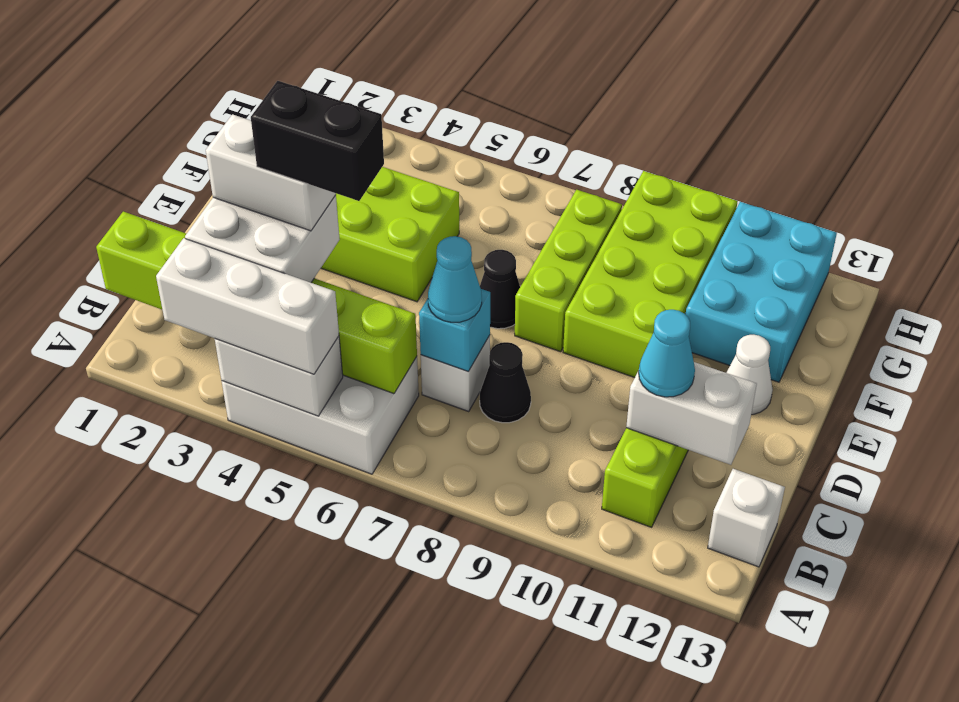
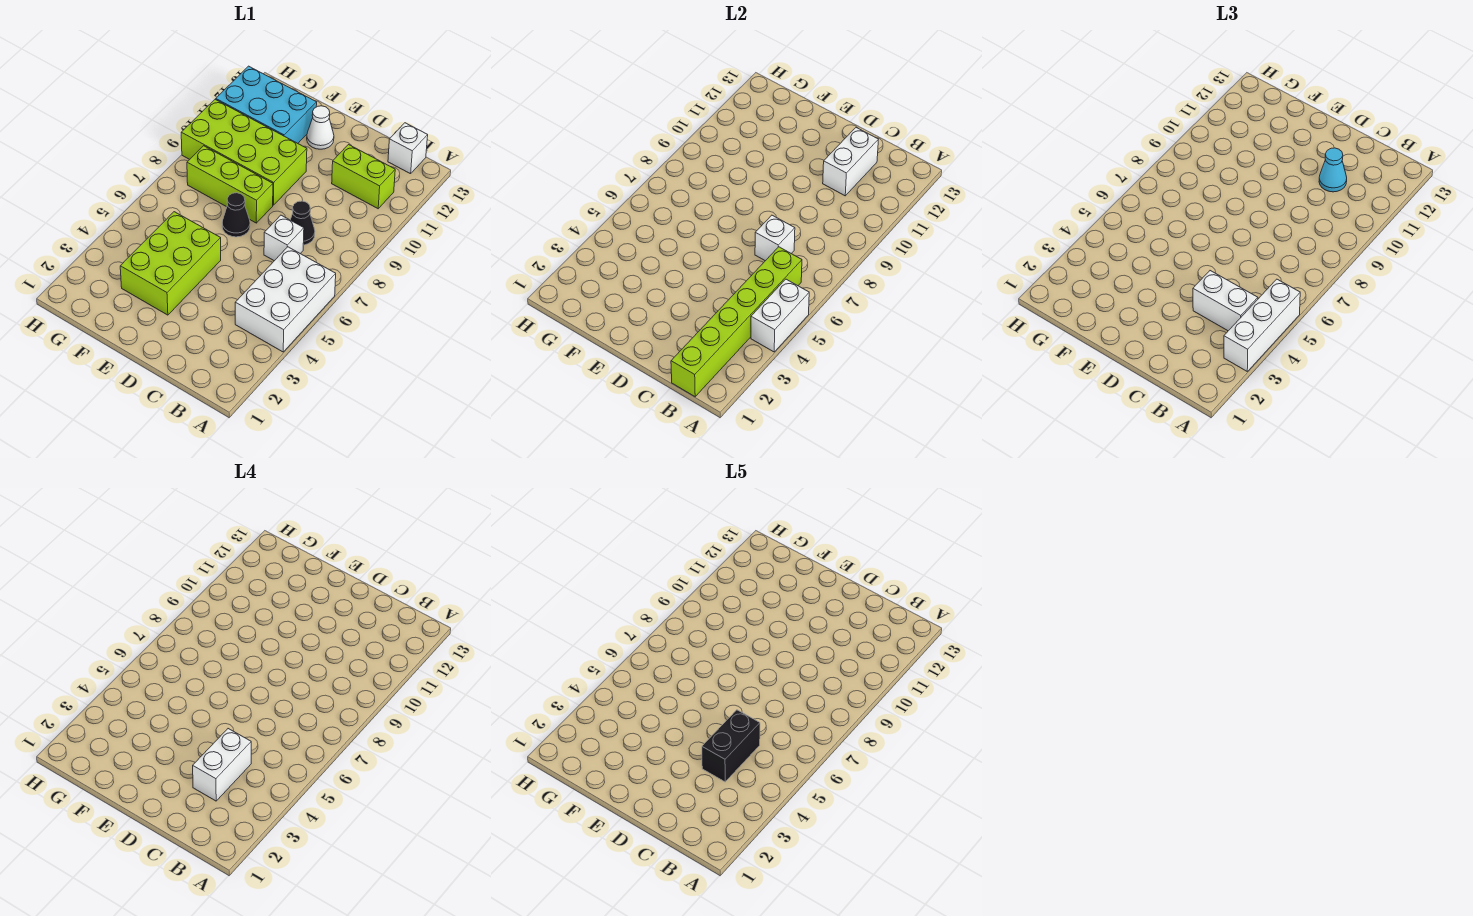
white brick B3:C4 level 3 -> white brick B4:C4 level 3
cyan brick C7 level 2 -> white brick C7 level 2
cyan cone C7 level 3 -> none

